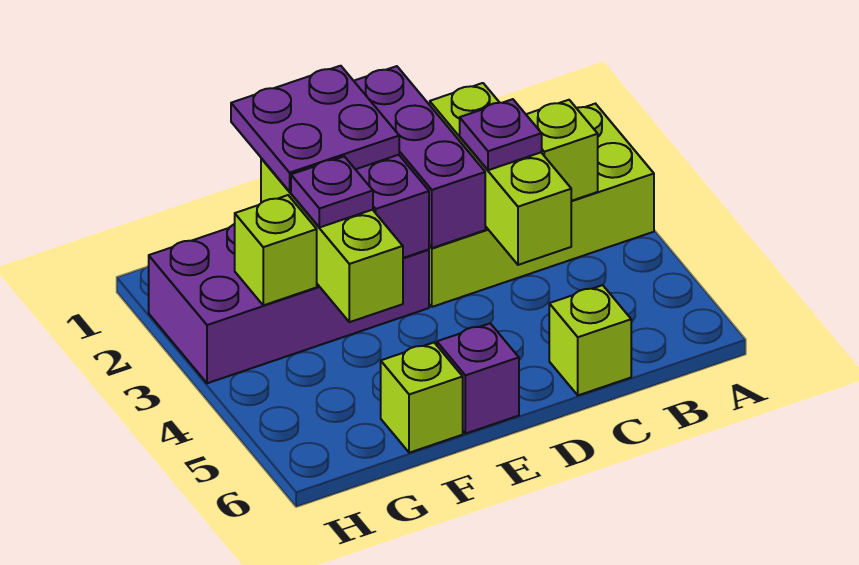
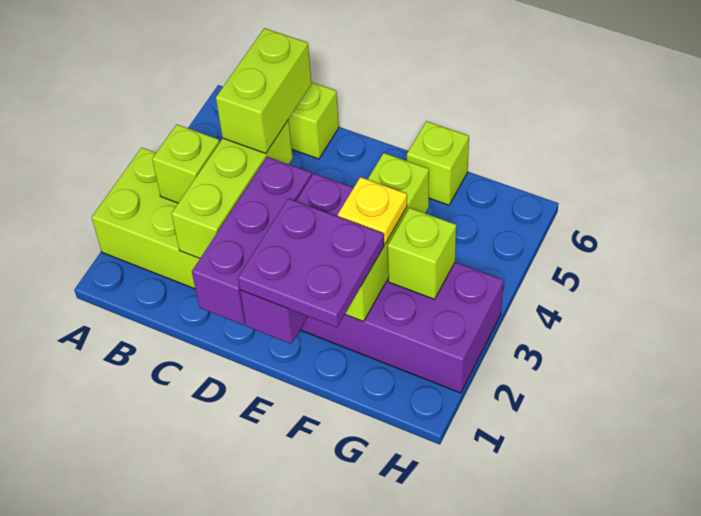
purple plate C3 level 3 -> none
none -> lime brick C4:C5 level 3
purple brick E6 level 1 -> none
purple plate F3 level 3 -> yellow plate F3 level 3

